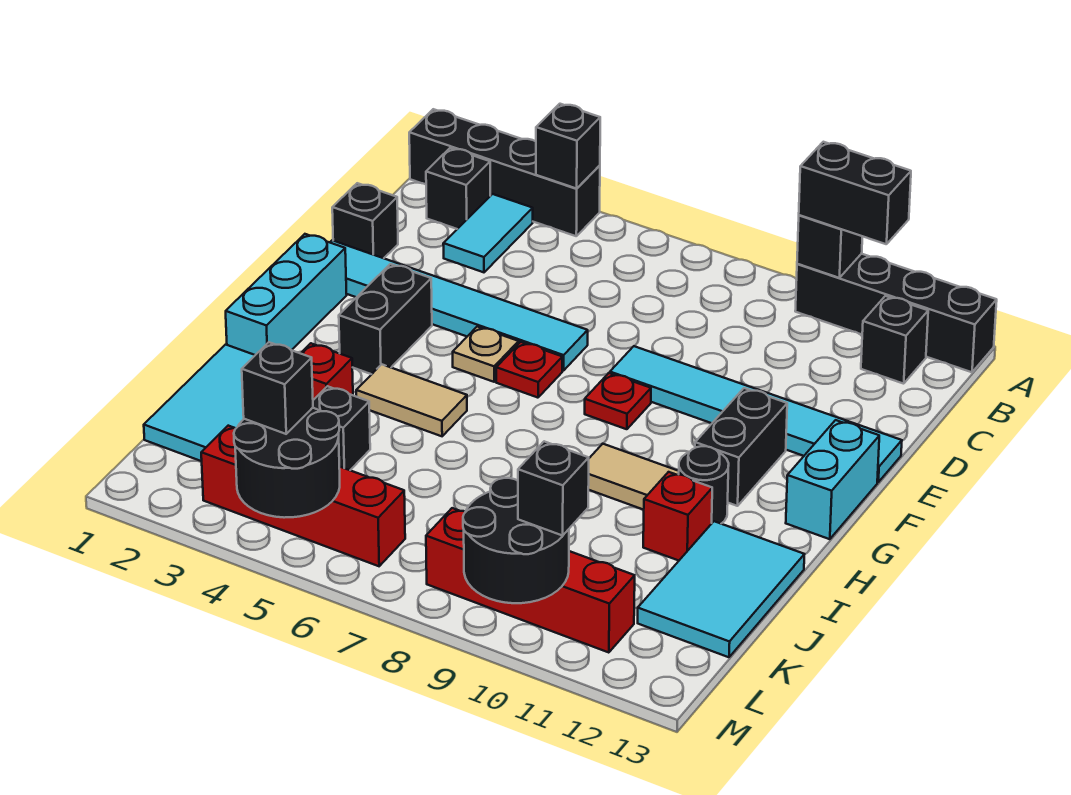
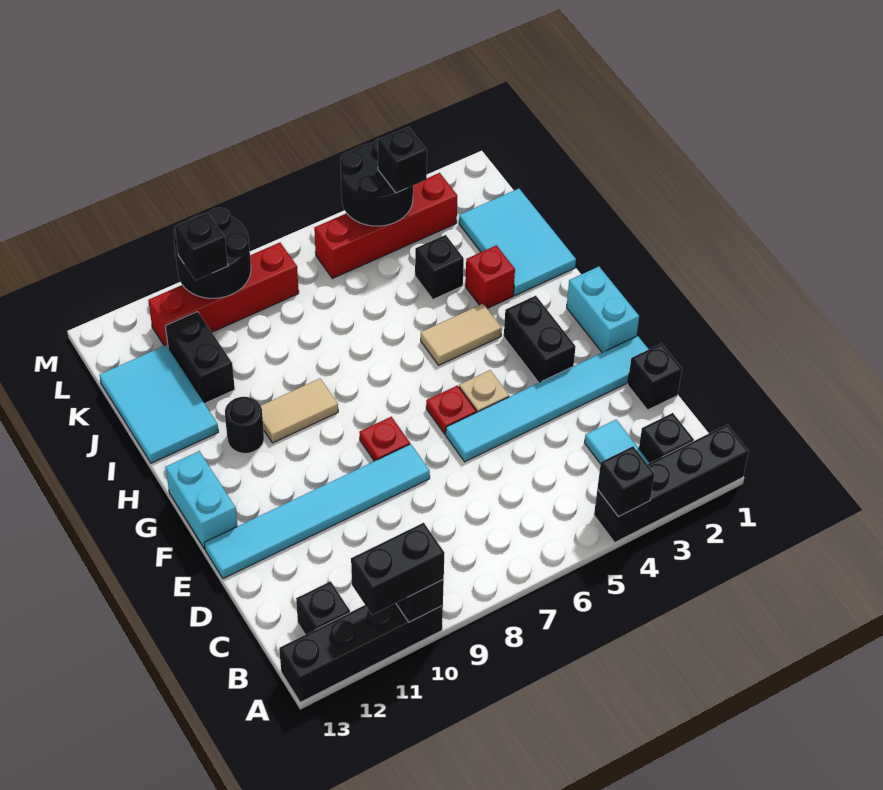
cyan brick F1:H1 level 1 -> cyan brick F1:G1 level 1
black brick F11:G11 level 1 -> black brick J11:K11 level 1
red brick I11 level 1 -> none

